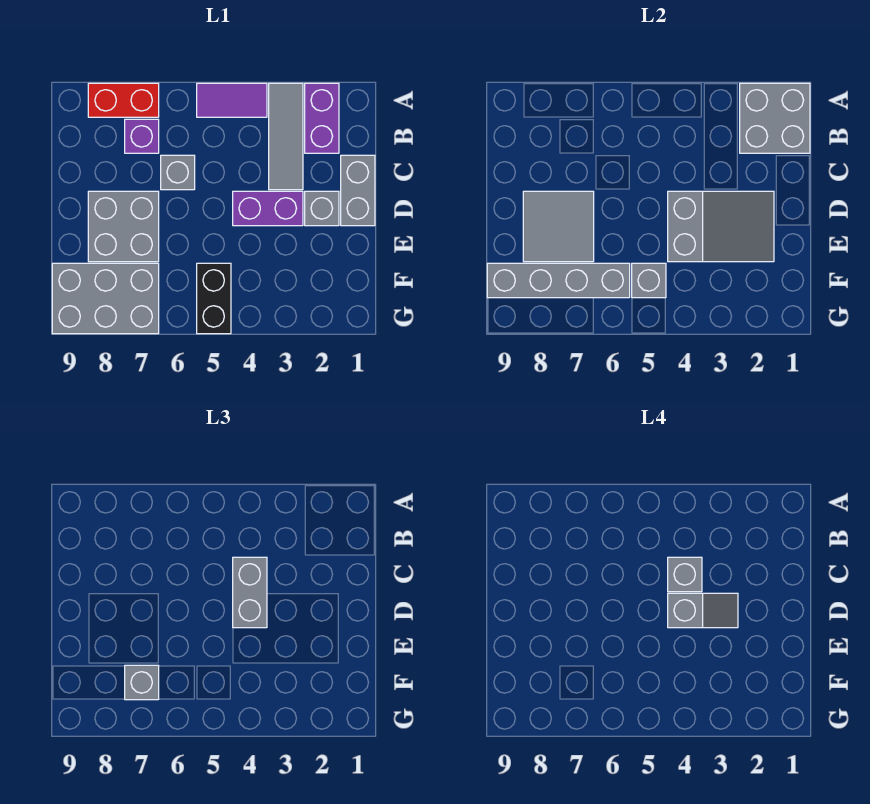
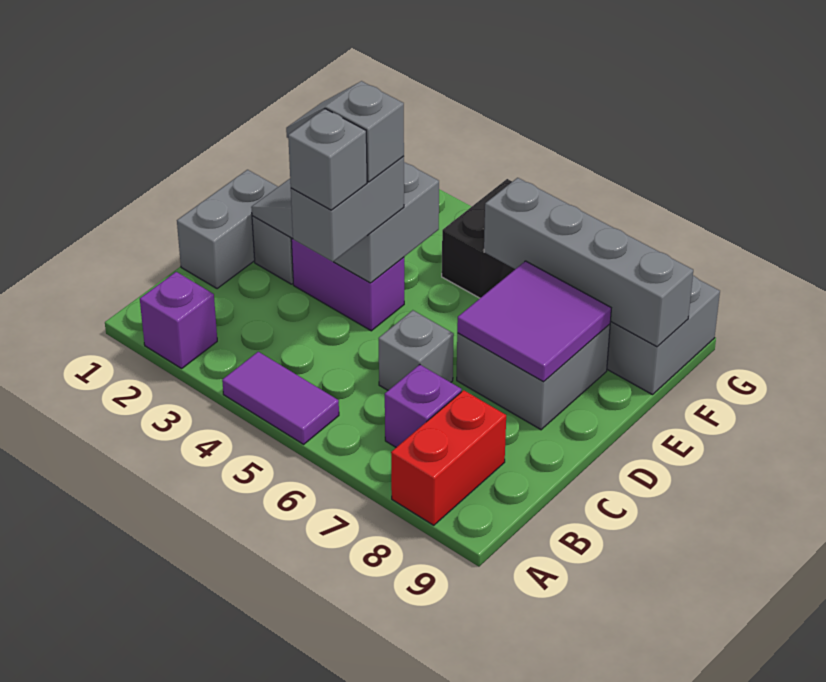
grey brick A1:B2 level 2 -> none
purple brick A2:B2 level 1 -> purple brick A2 level 1
grey tile A3:C3 level 1 -> none
red brick A7:A8 level 1 -> red brick A8:B8 level 1
grey tile D7:E8 level 2 -> purple tile D7:E8 level 2
grey brick F5 level 2 -> none
grey brick F7 level 3 -> none

